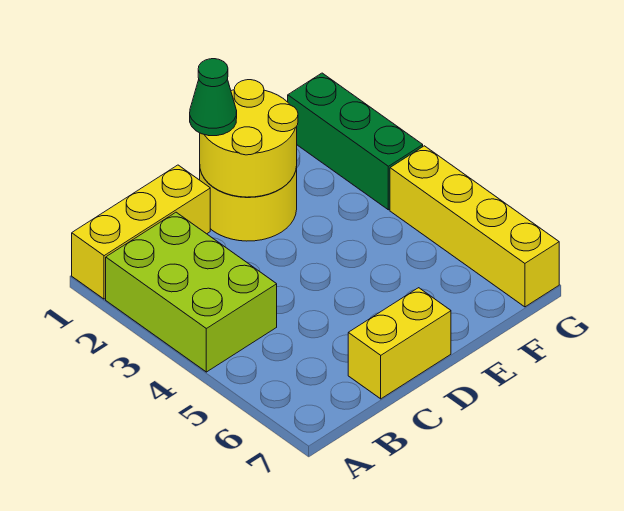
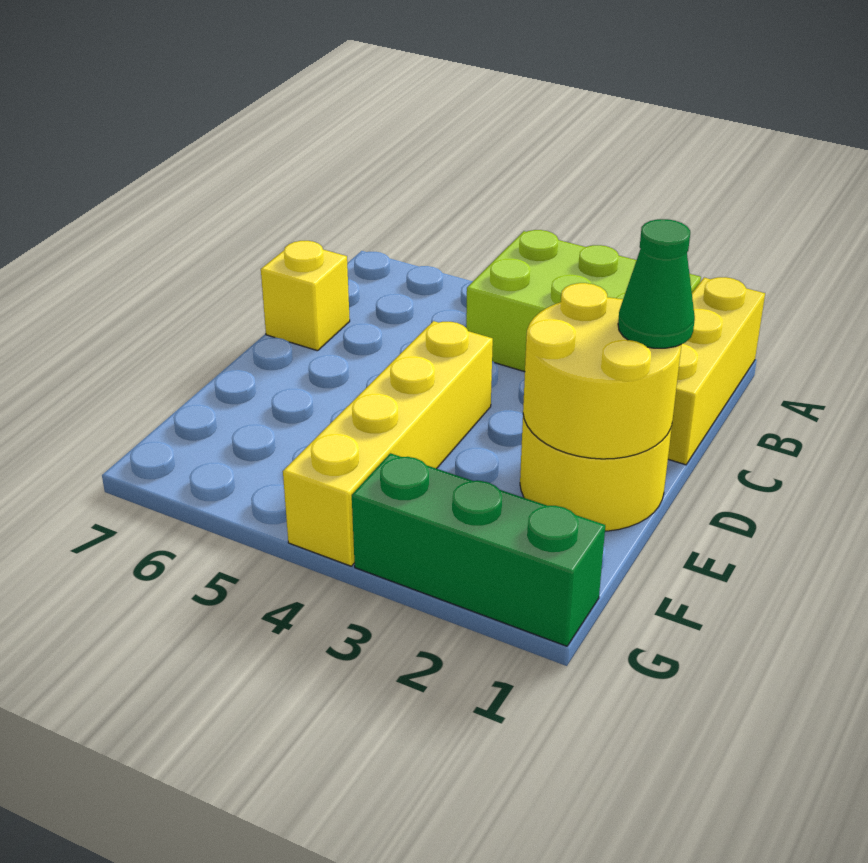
yellow brick C7:D7 level 1 -> yellow brick C7 level 1
yellow brick G4:G7 level 1 -> yellow brick D4:G4 level 1

